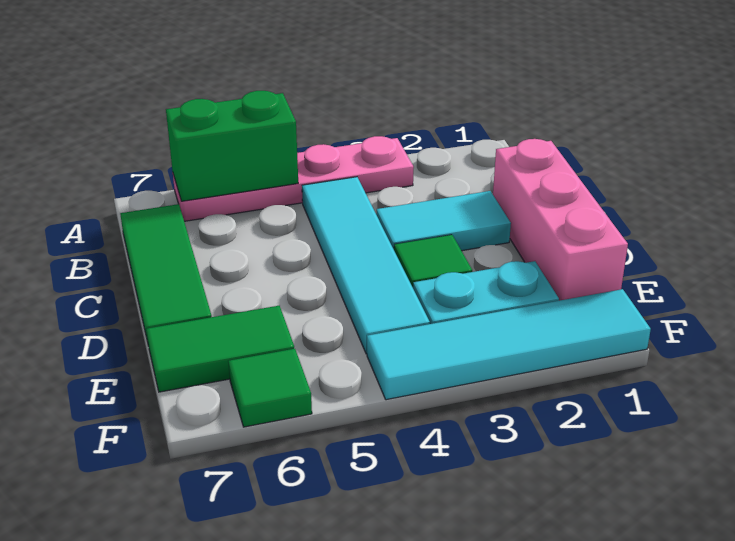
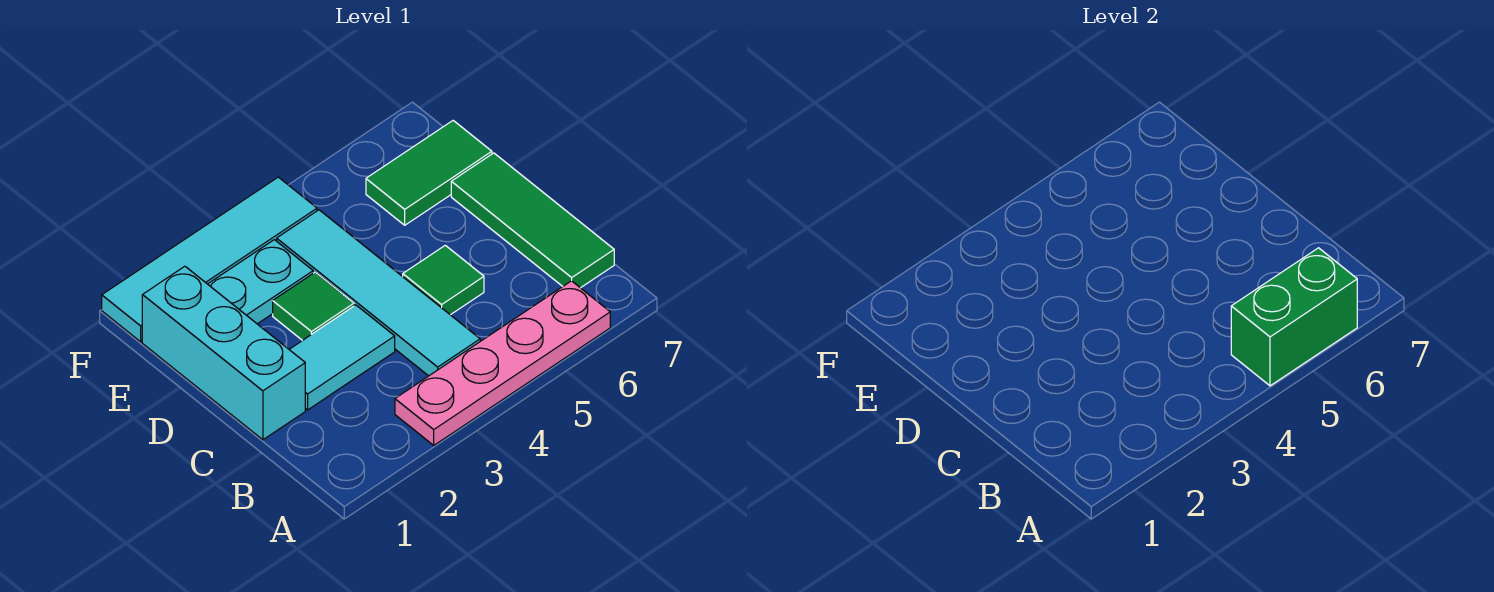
pink brick C1:E1 level 1 -> cyan brick C1:E1 level 1
green tile F6 level 1 -> green tile C5 level 1

